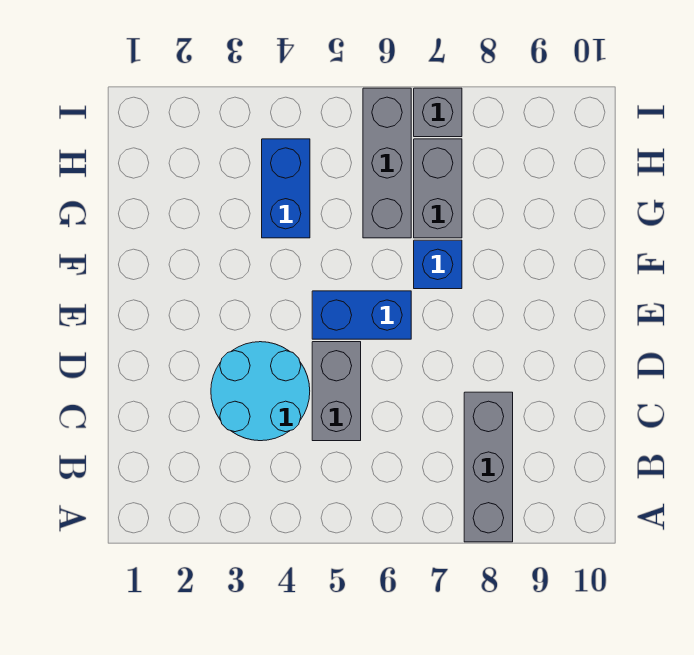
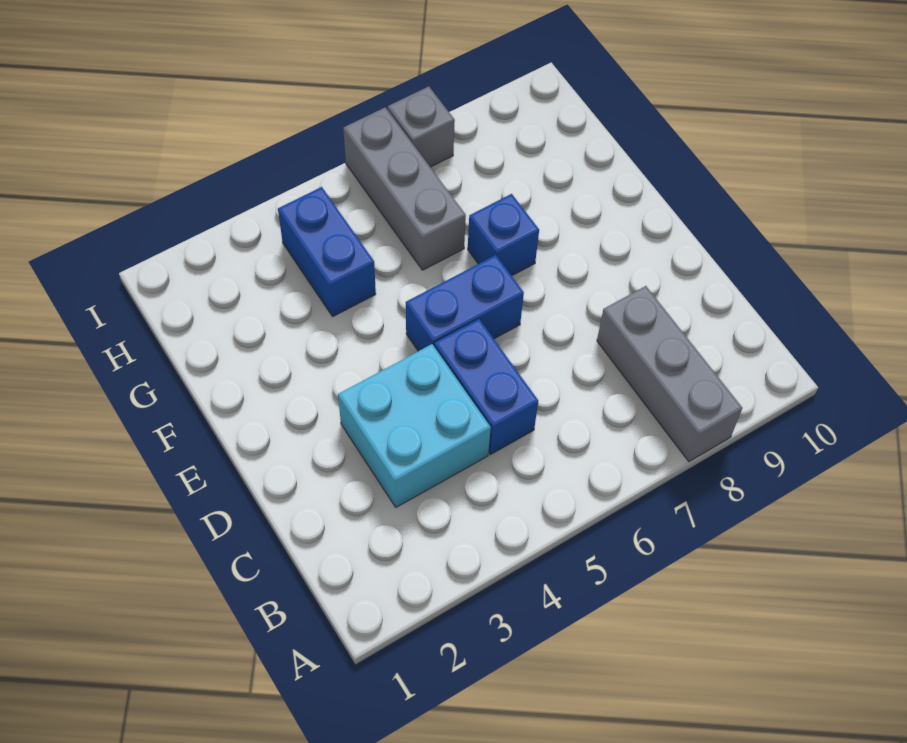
cyan round brick C3:D4 level 1 -> cyan brick C3:D4 level 1
grey brick C5:D5 level 1 -> blue brick C5:D5 level 1
grey brick G7:H7 level 1 -> none

